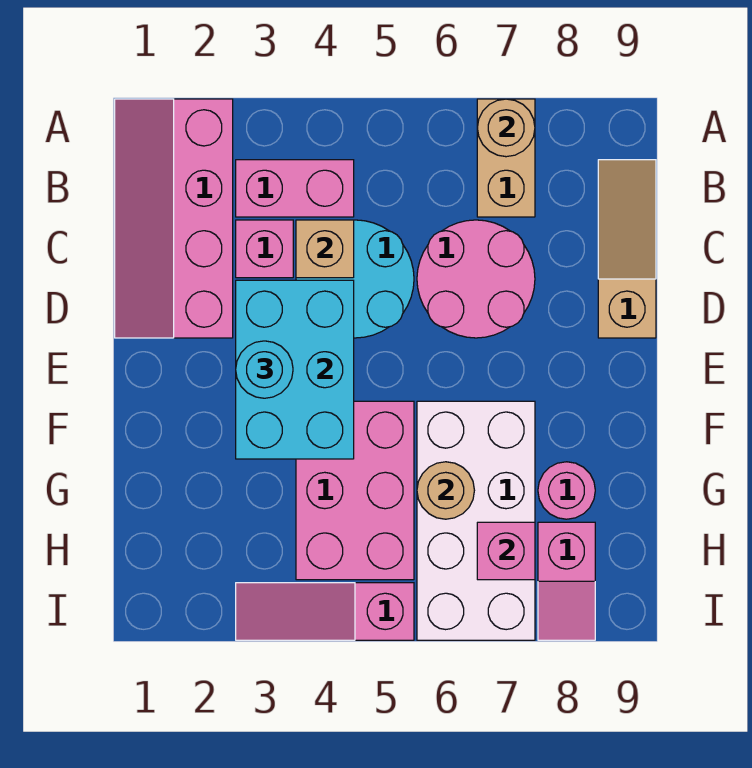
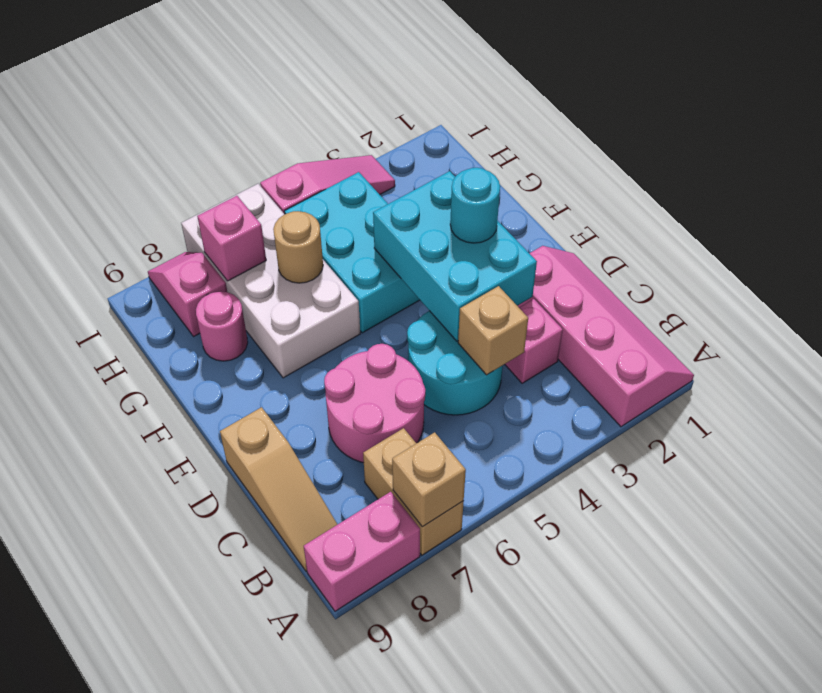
tan round brick A7 level 2 -> tan brick A7 level 2
pink brick B3:B4 level 1 -> pink brick A8:A9 level 1
pink brick F4:H5 level 1 -> cyan brick F4:H5 level 1

